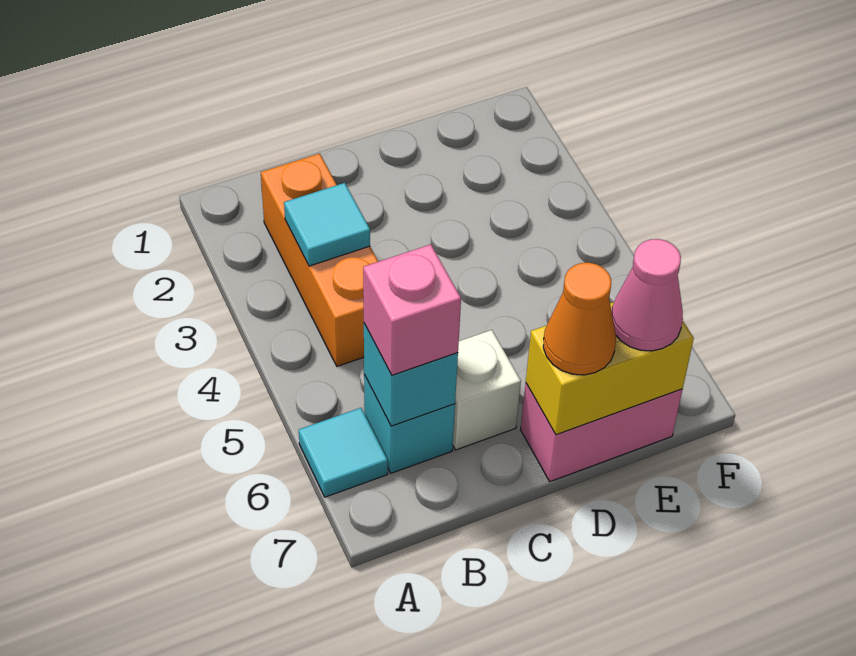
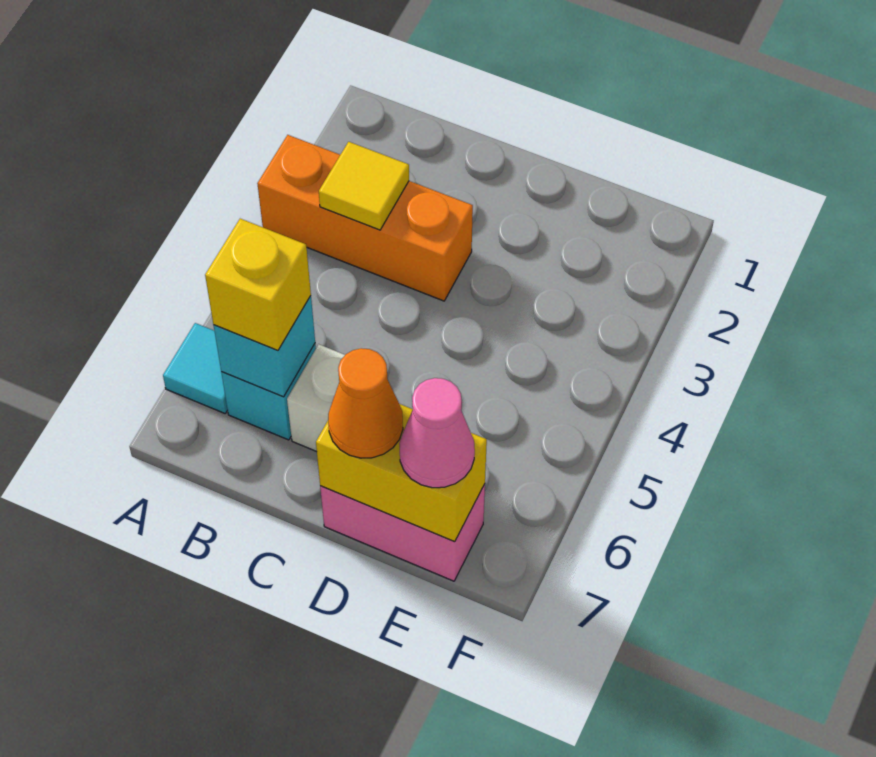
orange brick B2:B4 level 1 -> orange brick A3:C3 level 1
cyan tile B3 level 2 -> yellow tile B3 level 2
pink brick B6 level 3 -> yellow brick B6 level 3

